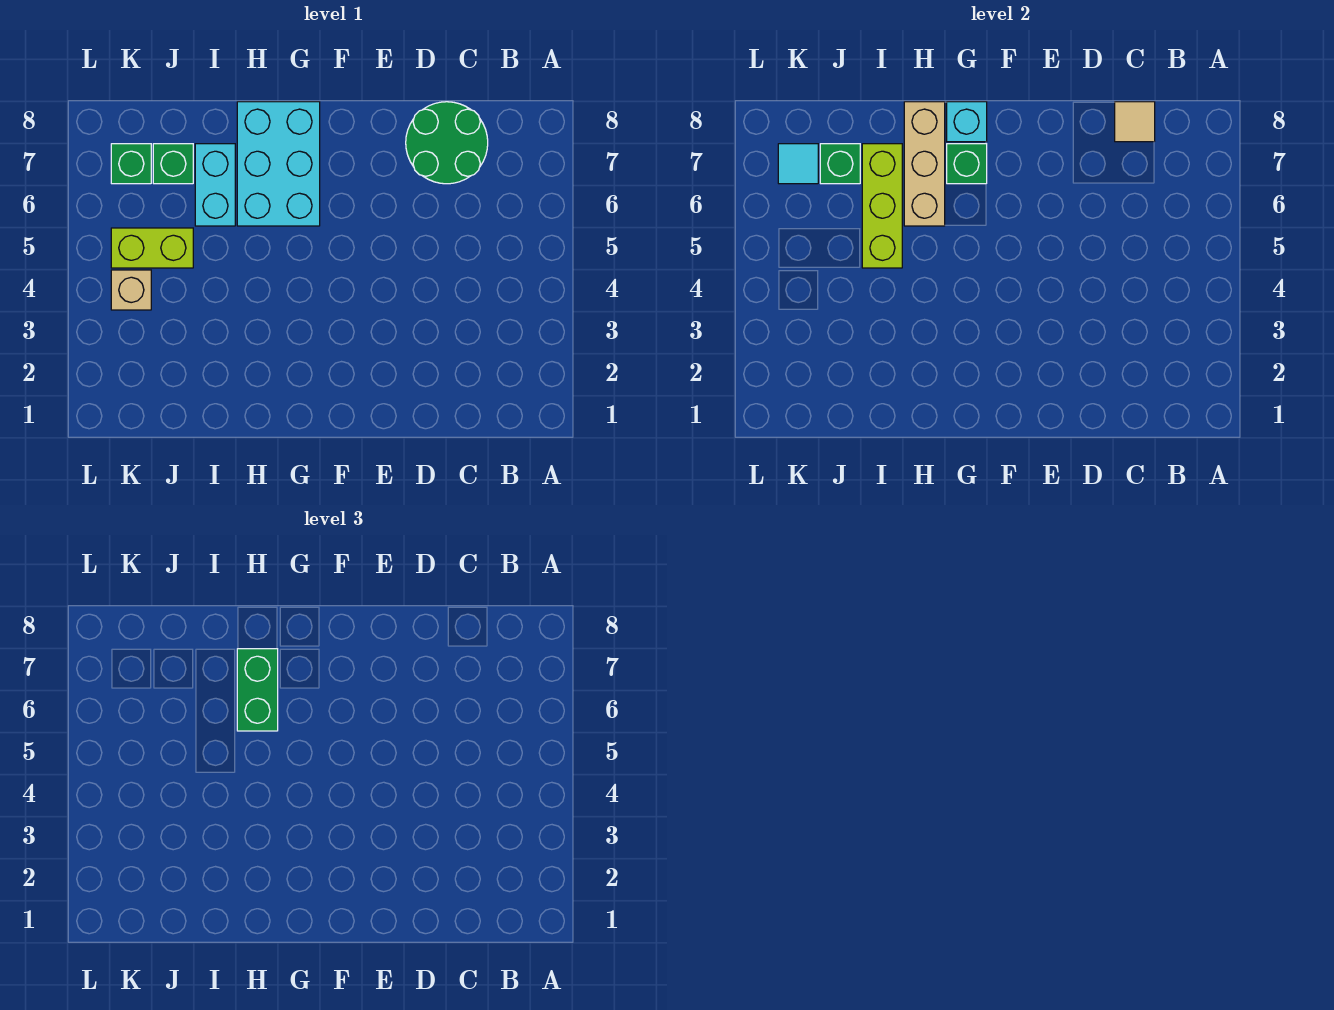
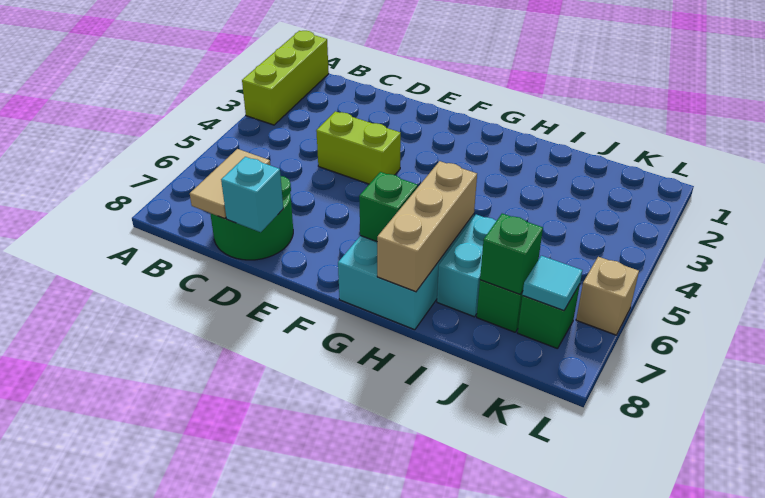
tan tile C8 level 2 -> tan tile C7:C8 level 2
cyan brick G8 level 2 -> cyan brick D8 level 2
green brick H6:H7 level 3 -> none
lime brick I5:I7 level 2 -> lime brick A1:A3 level 1
lime brick J5:K5 level 1 -> lime brick D4:E4 level 1
tan brick K4 level 1 -> tan brick L6 level 1

